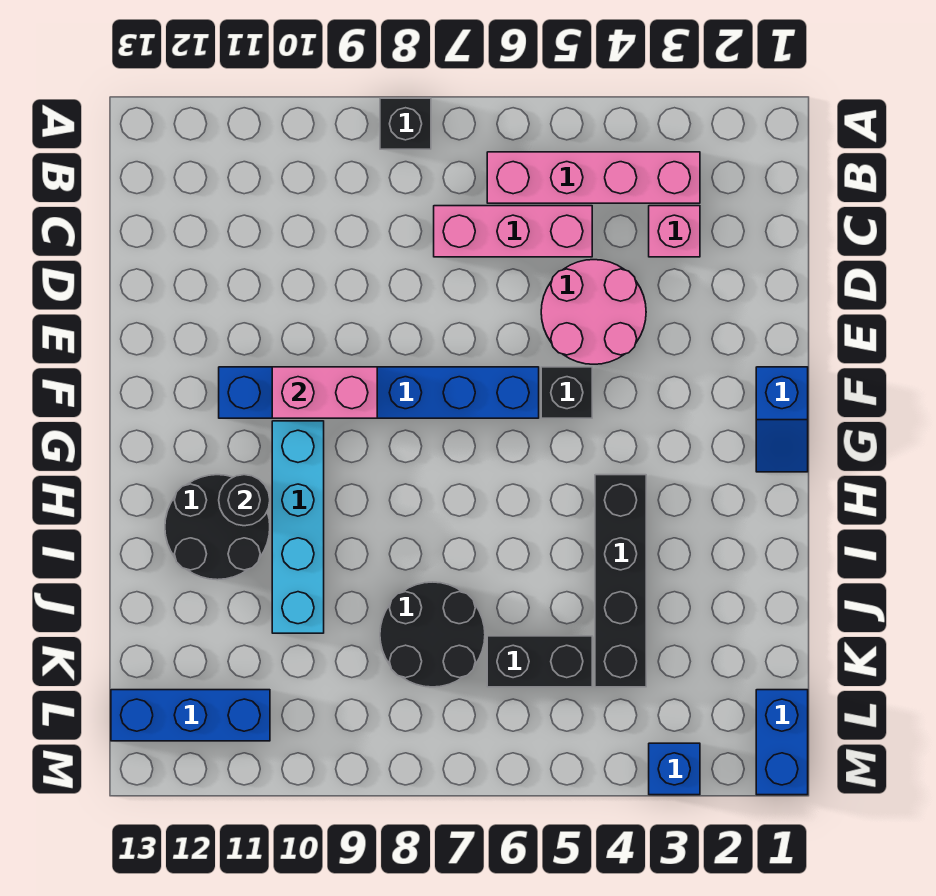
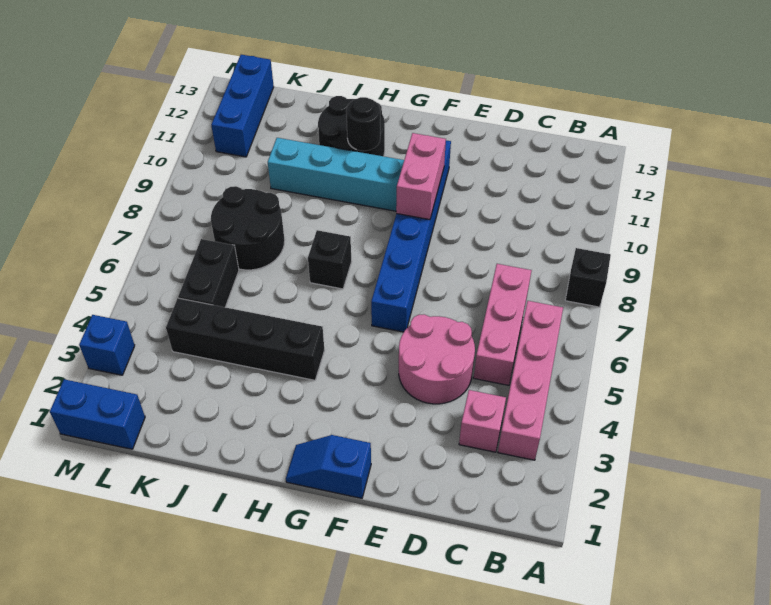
black brick F5 level 1 -> black brick H7 level 1

